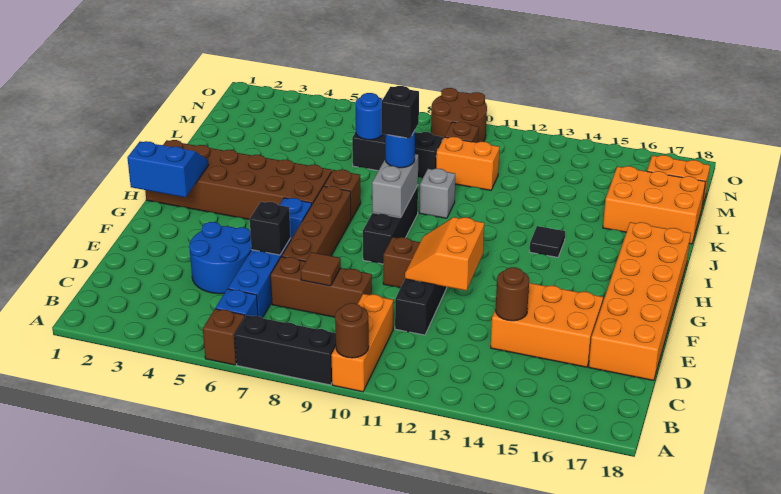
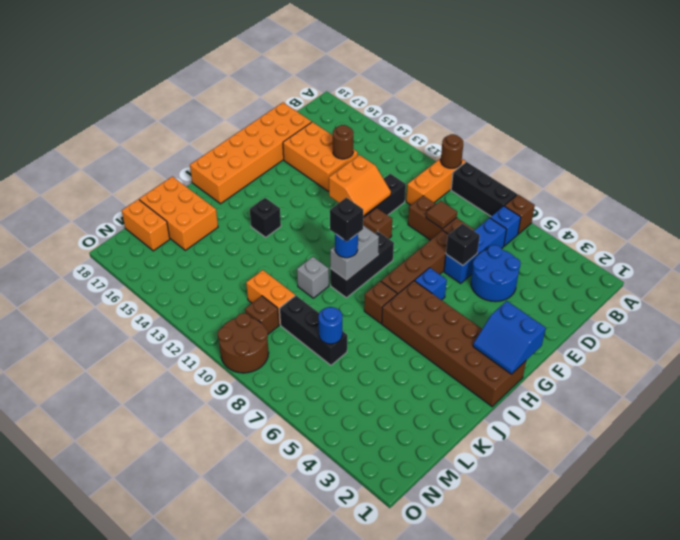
black tile I14 level 1 -> black brick I14 level 1

